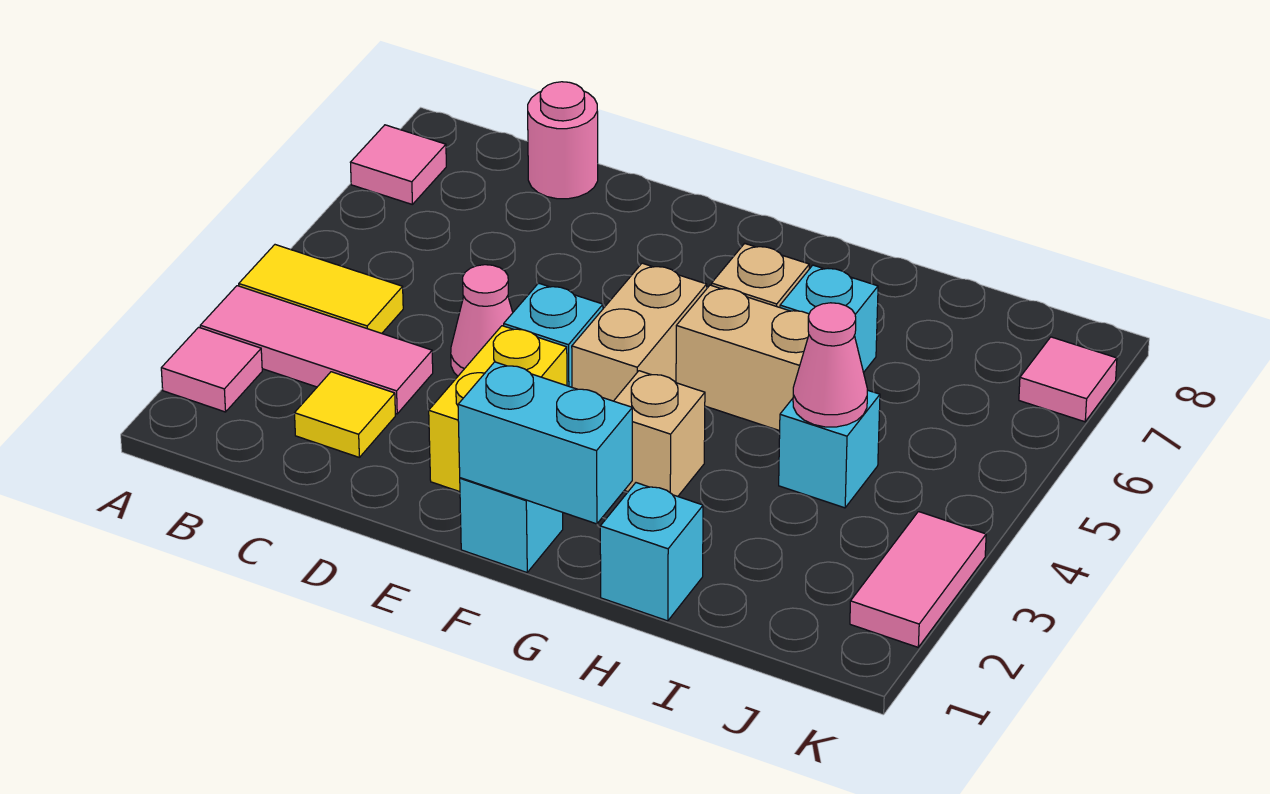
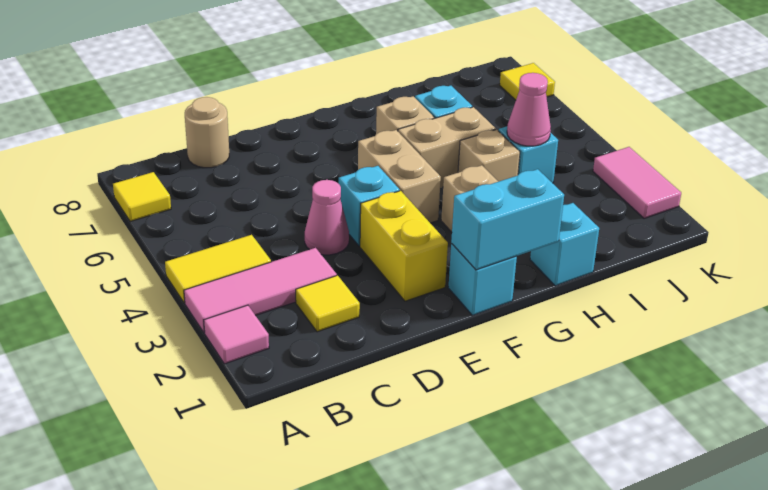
pink tile A7 level 1 -> yellow tile A7 level 1
pink round brick C8 level 1 -> tan round brick C8 level 1
none -> tan brick H4 level 1
pink tile K7 level 1 -> yellow tile K7 level 1

